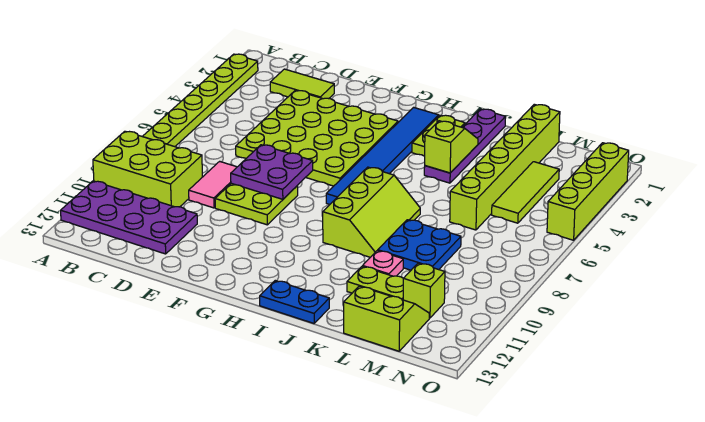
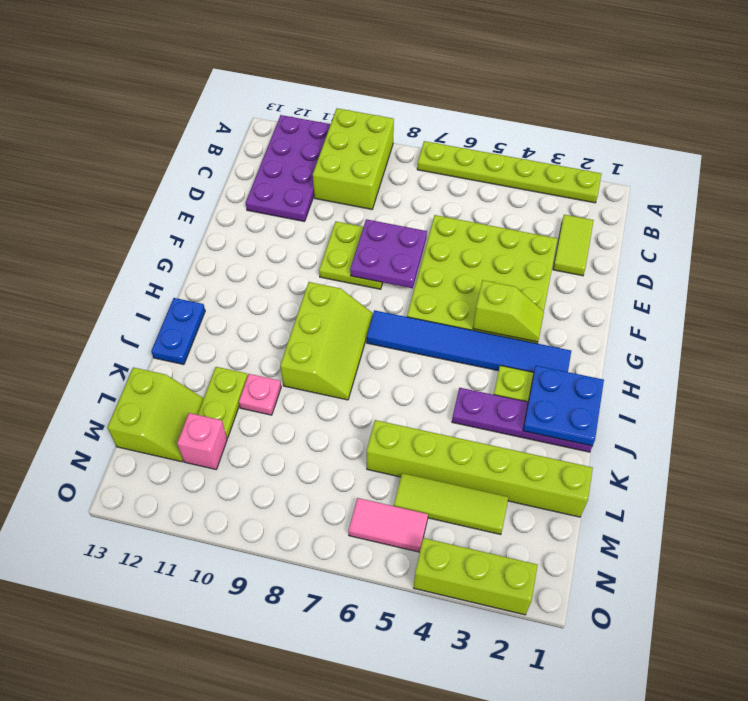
pink tile D8:D9 level 1 -> pink tile N5:N6 level 1
lime slope I7:J9 level 1 top I -> lime slope H8:J9 level 1 top 9
lime slope J3:J4 level 2 top 4 -> lime slope G3:G4 level 2 top 4
blue plate K8:L9 level 1 -> blue plate I1:J2 level 2
lime brick M11 level 1 -> pink brick M11 level 1
lime brick O2:O5 level 1 -> lime brick O2:O4 level 1

